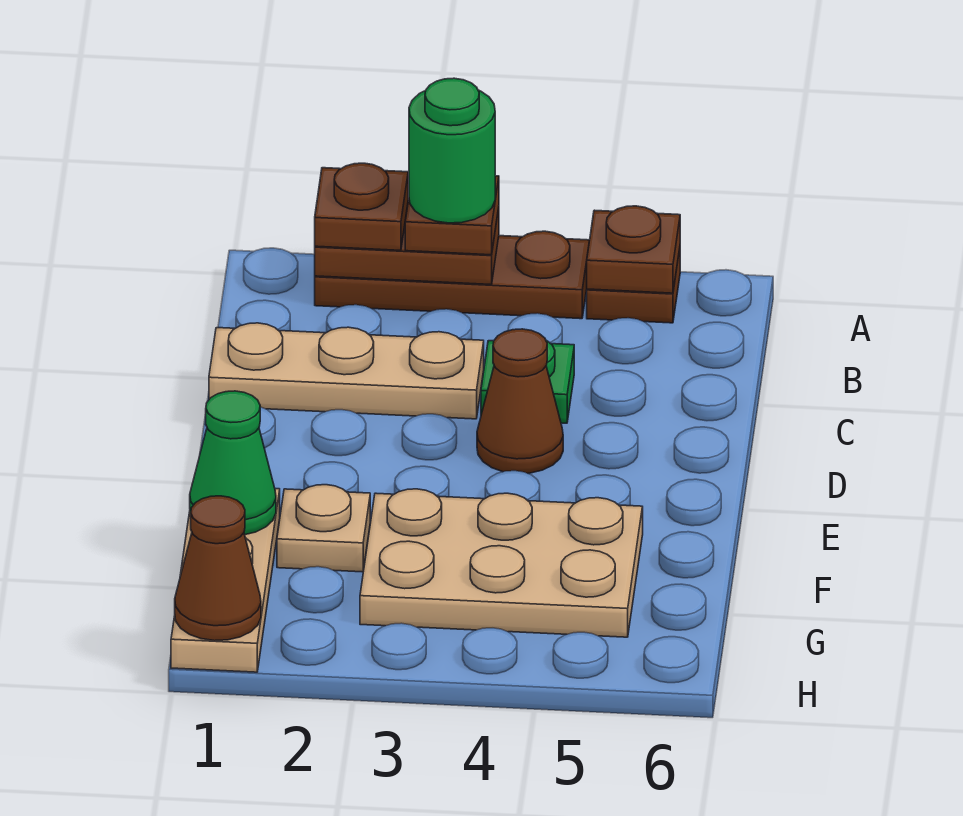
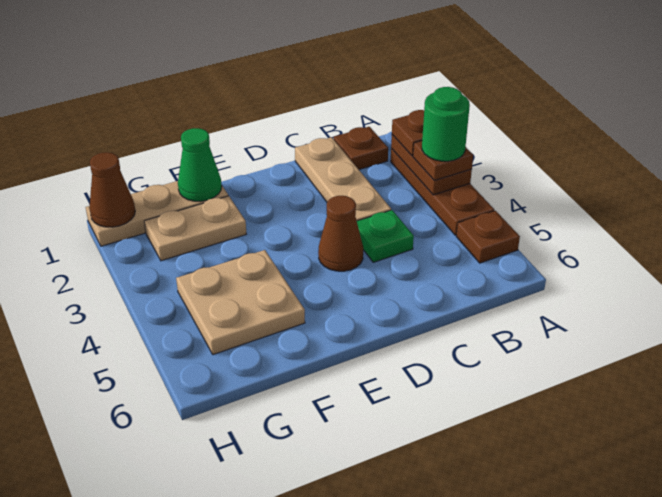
brown plate A5 level 2 -> brown plate B1 level 1
tan plate F2 level 1 -> tan plate F2:G2 level 1
tan plate F3:G5 level 1 -> tan plate F4:G5 level 1

